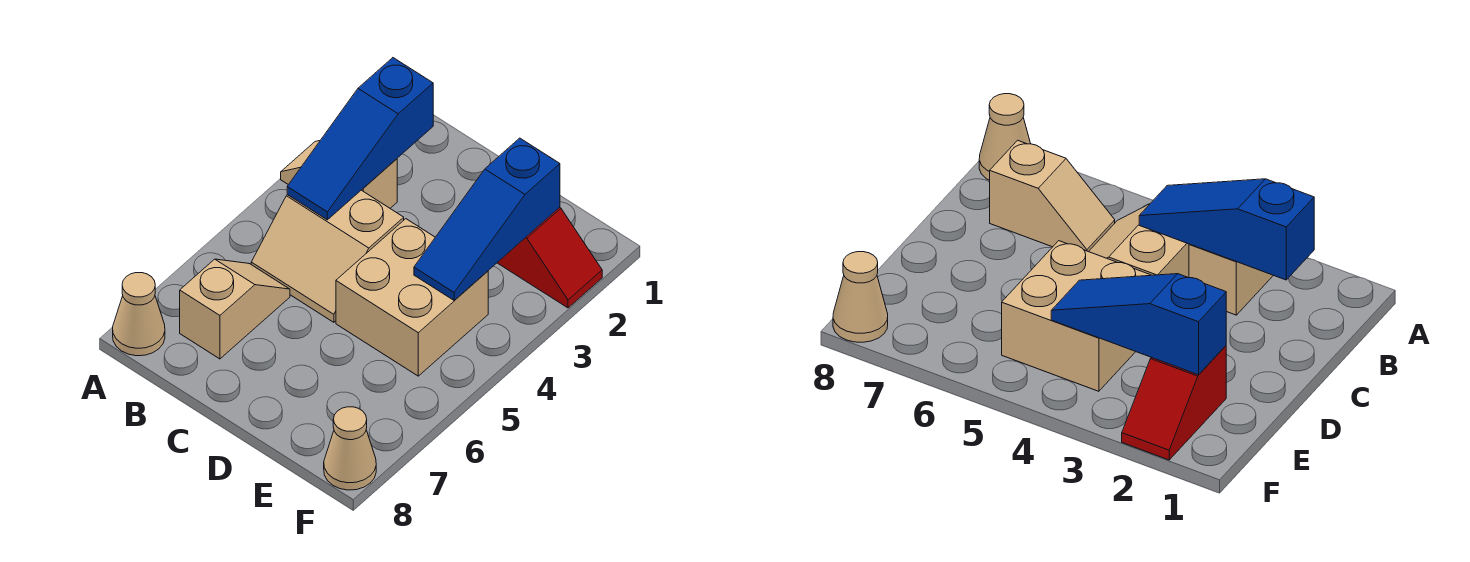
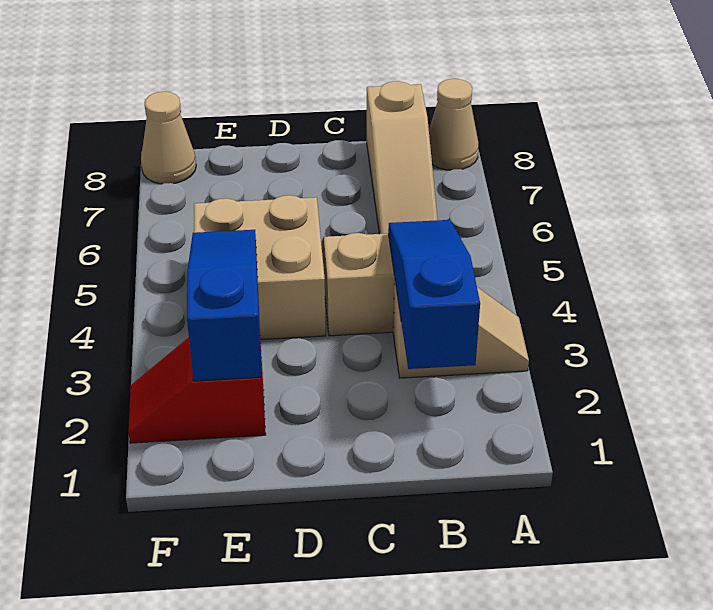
tan slope B6:B7 level 1 top 7 -> tan slope B6:B8 level 1 top 8

